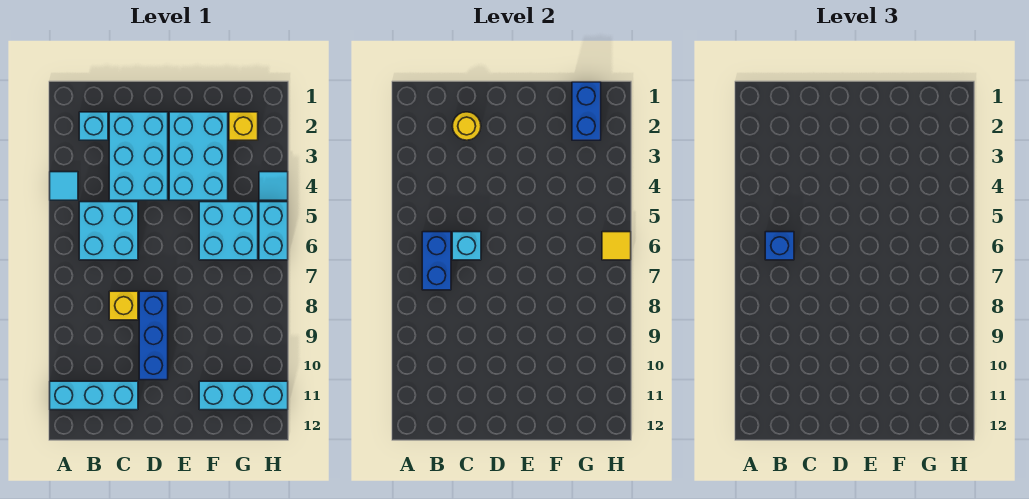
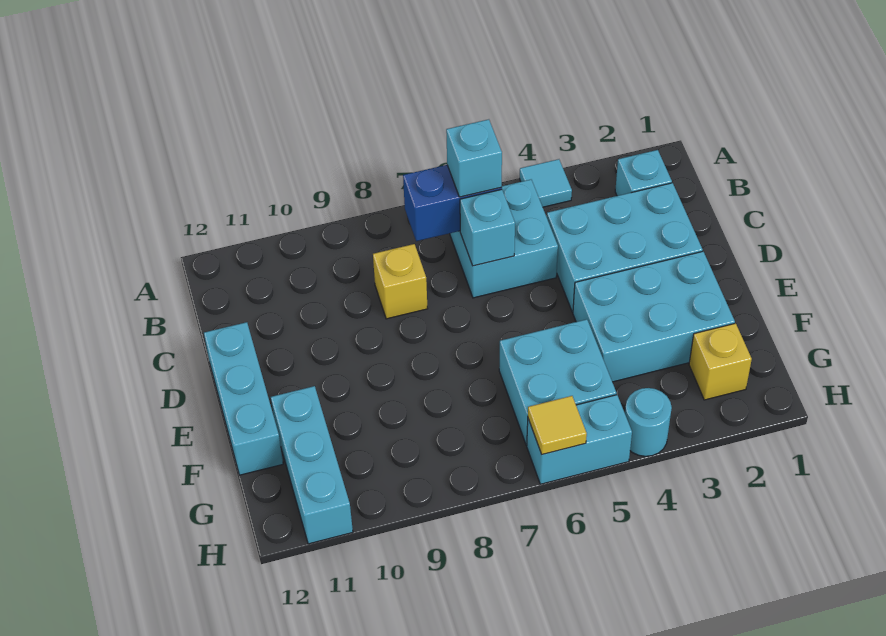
cyan brick A11:C11 level 1 -> cyan brick D12:F12 level 1
blue brick B6 level 3 -> cyan brick B6 level 3
yellow round brick C2 level 2 -> none
blue brick D8:D10 level 1 -> none
blue brick G1:G2 level 2 -> none
cyan tile H4 level 1 -> cyan round brick H4 level 1

